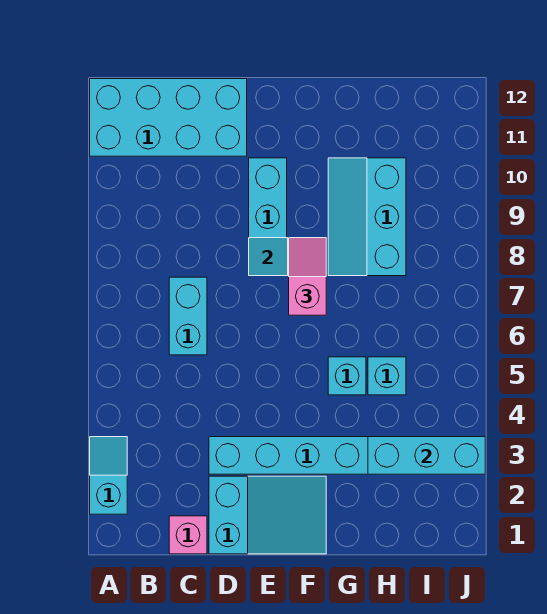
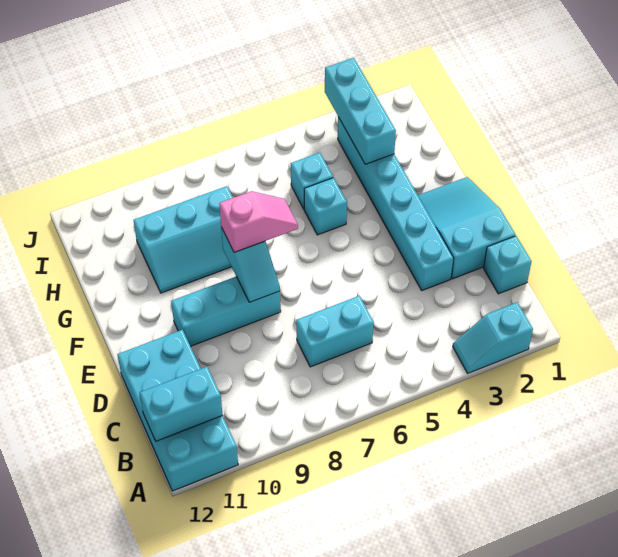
none -> cyan brick B11:B12 level 2
pink brick C1 level 1 -> cyan brick C1 level 1
pink slope F7:F8 level 3 top 7 -> pink slope F7:F8 level 3 top 8

